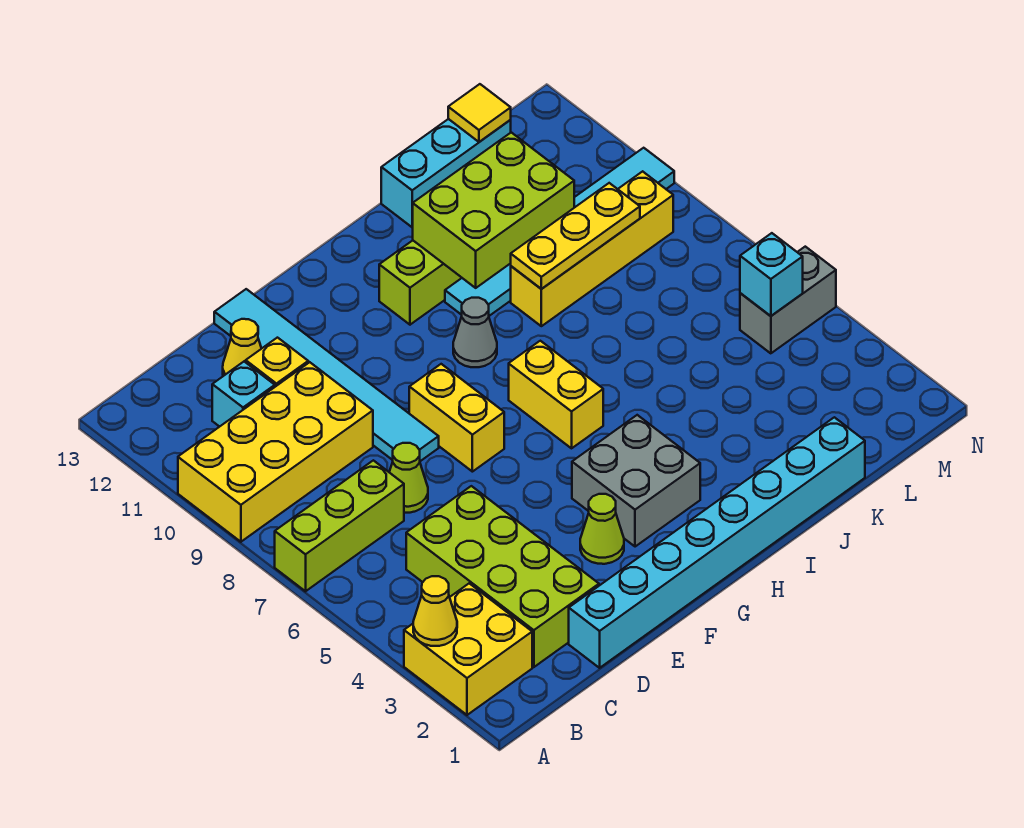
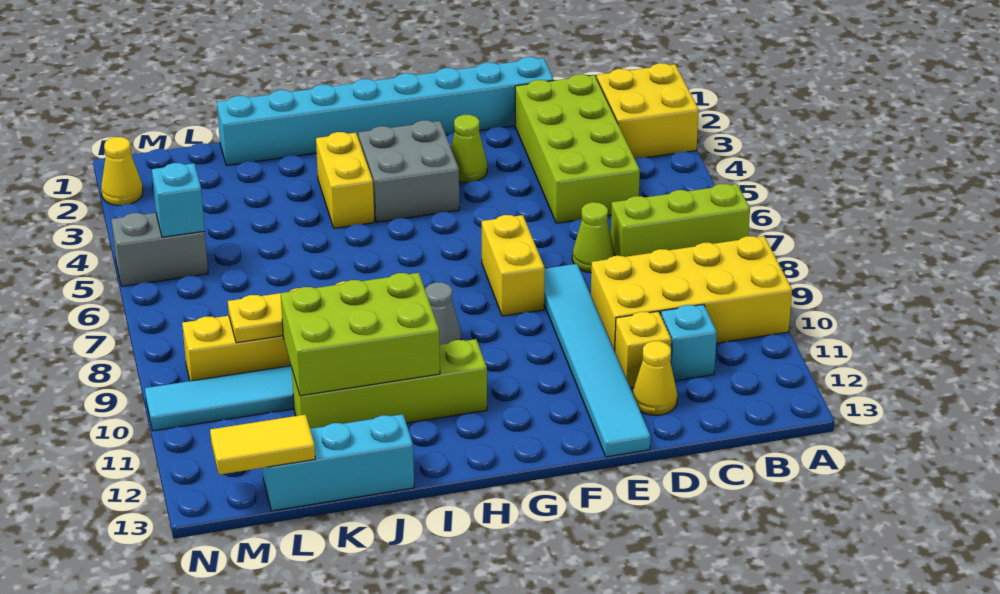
yellow cone A3 level 2 -> yellow cone N2 level 1
yellow brick H6:H7 level 1 -> yellow brick I3:I4 level 1
yellow tile L13 level 2 -> yellow tile L13:M13 level 2

